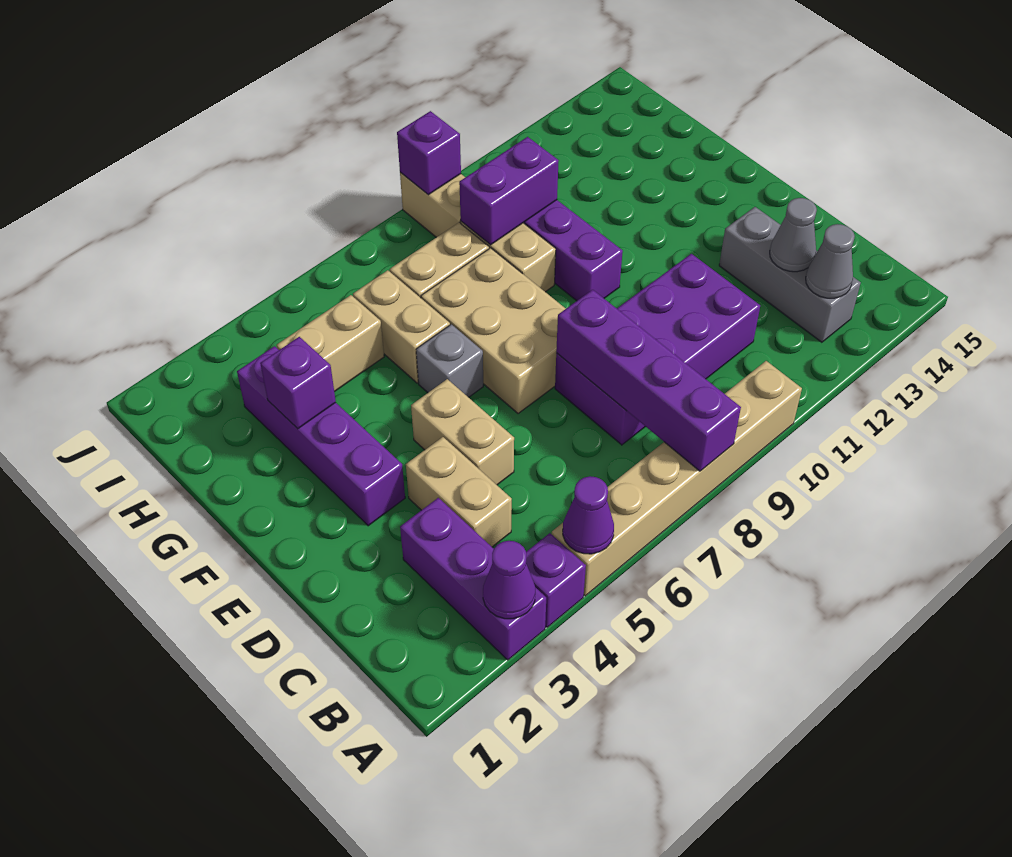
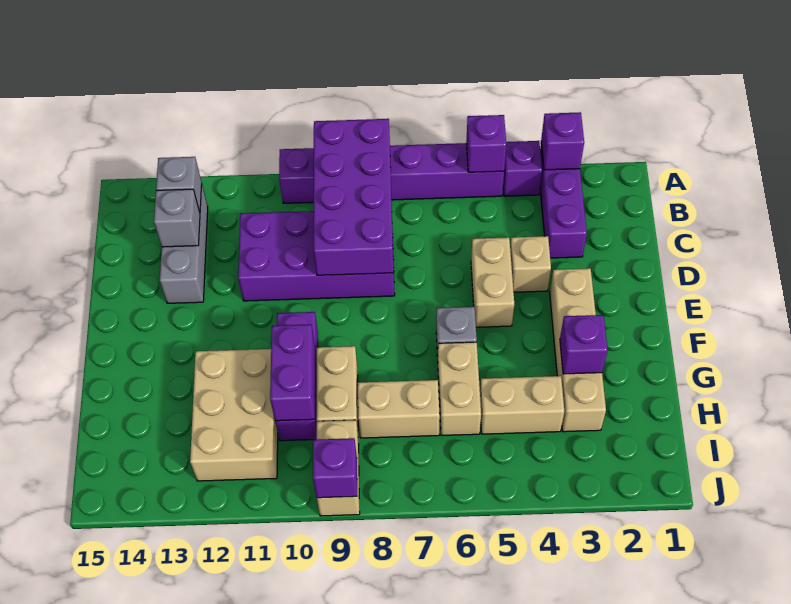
purple cone A3 level 2 -> purple brick A3 level 2
tan brick A5:A10 level 1 -> purple brick A5:A10 level 1
purple cone A5 level 2 -> purple brick A5 level 2
purple brick A8:D8 level 2 -> purple brick A8:D9 level 2
grey cone B13 level 2 -> grey brick B13 level 2
tan brick C4:D4 level 1 -> tan brick D4 level 1
grey cone C13 level 2 -> grey brick C13 level 2
purple brick E3:H3 level 1 -> tan brick E3:H3 level 1
tan brick E7:G8 level 1 -> tan brick G11:I12 level 1
purple brick H9:H10 level 2 -> purple brick G10:H10 level 2

